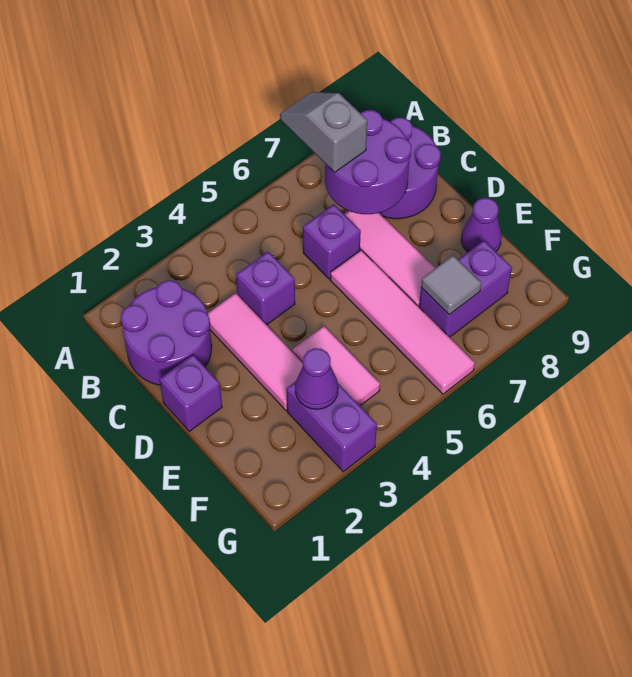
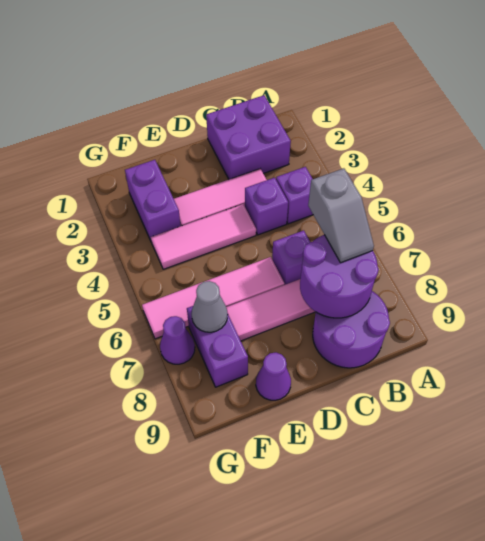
grey slope A7:B7 level 3 top B -> grey slope B6:B7 level 3 top 6
purple round brick B1:C2 level 1 -> purple brick B1:C2 level 1
purple brick D1 level 1 -> purple brick B4 level 1
pink tile E4:F4 level 1 -> pink tile D4:F4 level 1
purple brick F3:G3 level 1 -> purple brick F2:F3 level 1
purple cone F3 level 2 -> purple cone G7 level 1
grey tile F7 level 2 -> grey cone F7 level 2

